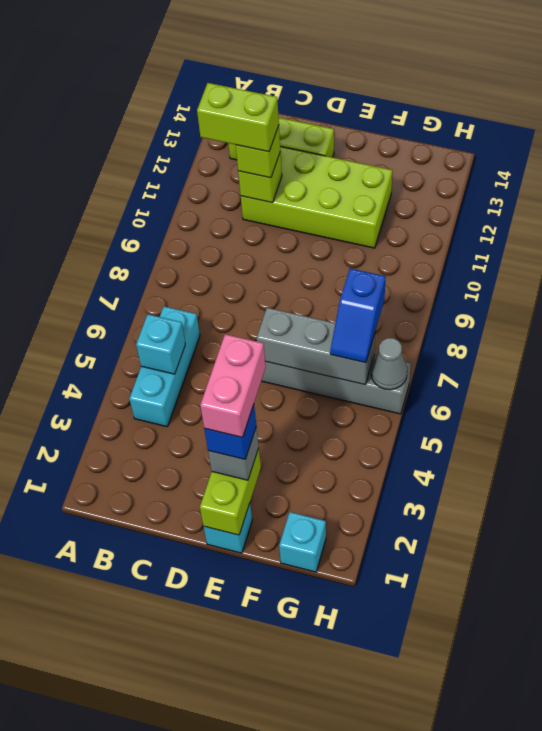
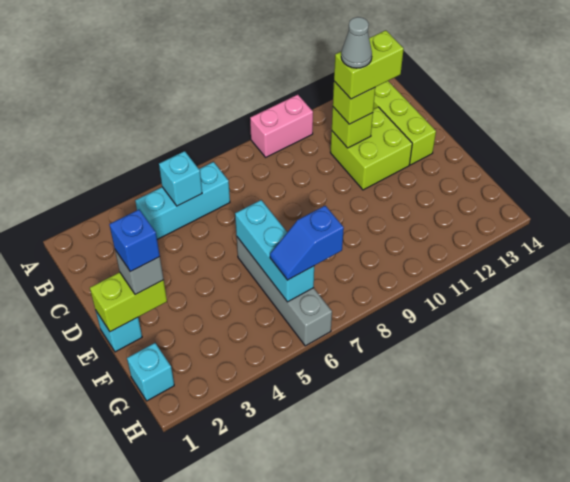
lime brick B11:C11 level 4 -> lime brick C11:C12 level 4
lime brick C11:F12 level 1 -> lime brick C11:D12 level 1
pink brick E2:E3 level 5 -> pink brick A9:A10 level 1
grey brick E6:G6 level 2 -> cyan brick E6:G6 level 2
grey cone H6 level 2 -> grey cone C11 level 5

